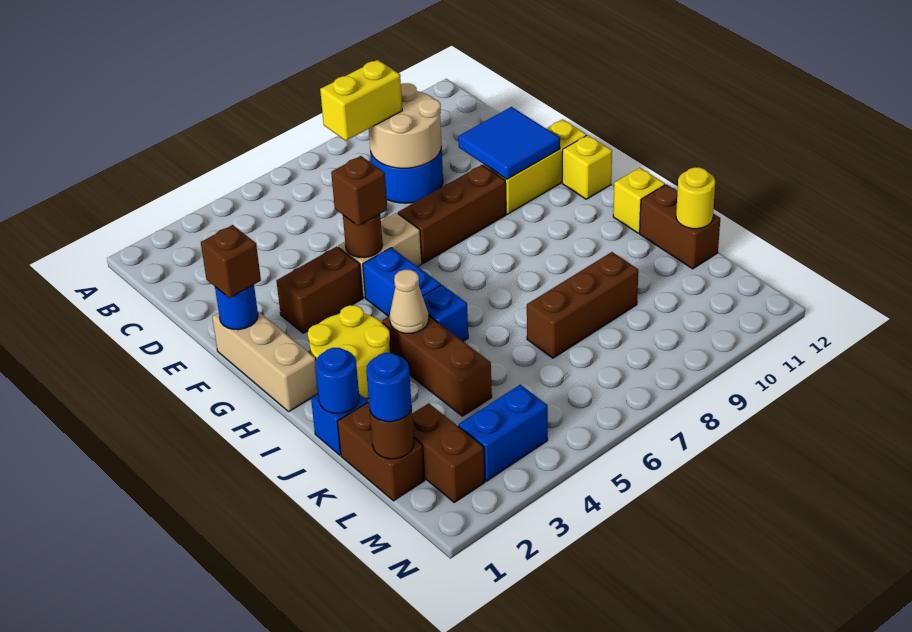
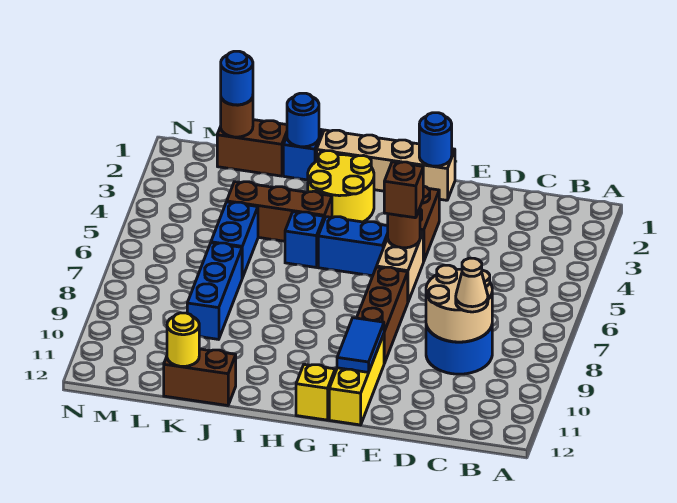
yellow brick C7:C8 level 3 -> none
blue tile E10:F11 level 2 -> blue tile F10:F11 level 2
tan brick F1:H1 level 1 -> tan brick F1:I1 level 1
brown brick F1 level 3 -> none
tan cone I4 level 2 -> tan cone C9 level 3
yellow brick I12 level 1 -> none
brown brick K7:K9 level 1 -> blue brick K7:K9 level 1
brown brick L2:M2 level 1 -> none
blue brick M3:M4 level 1 -> blue brick K5:K6 level 1

